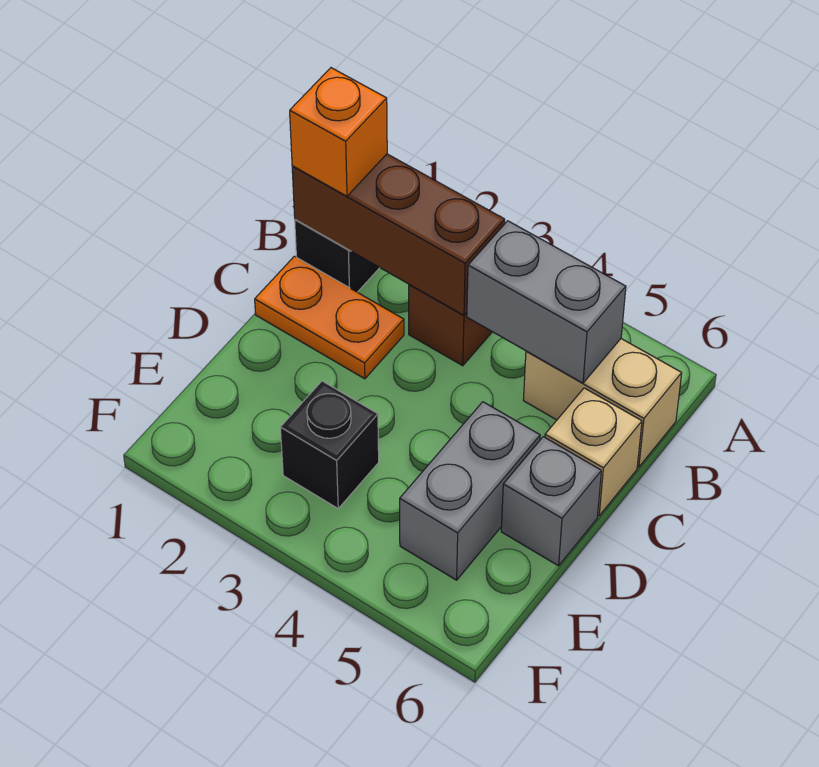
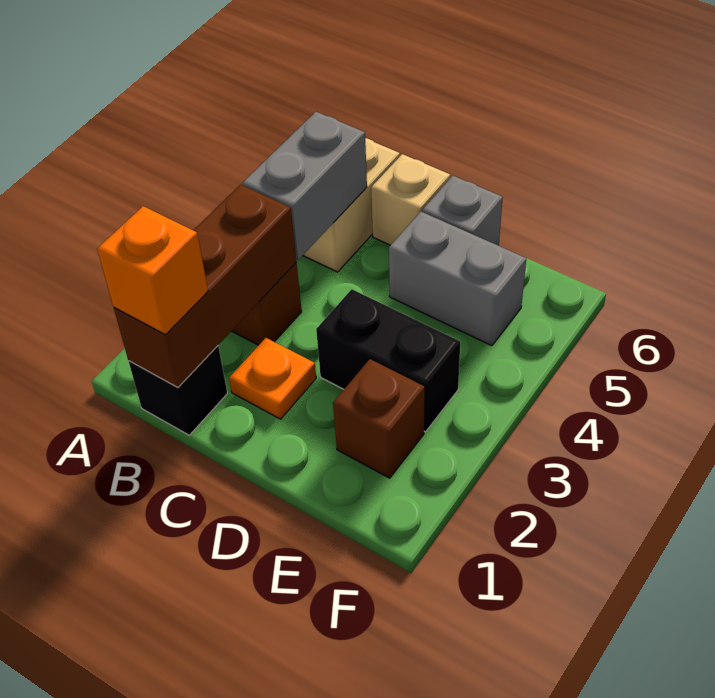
orange plate C1:C2 level 1 -> orange plate C2 level 1
none -> brown brick E2 level 1
black brick E3 level 1 -> black brick D3:E3 level 1

